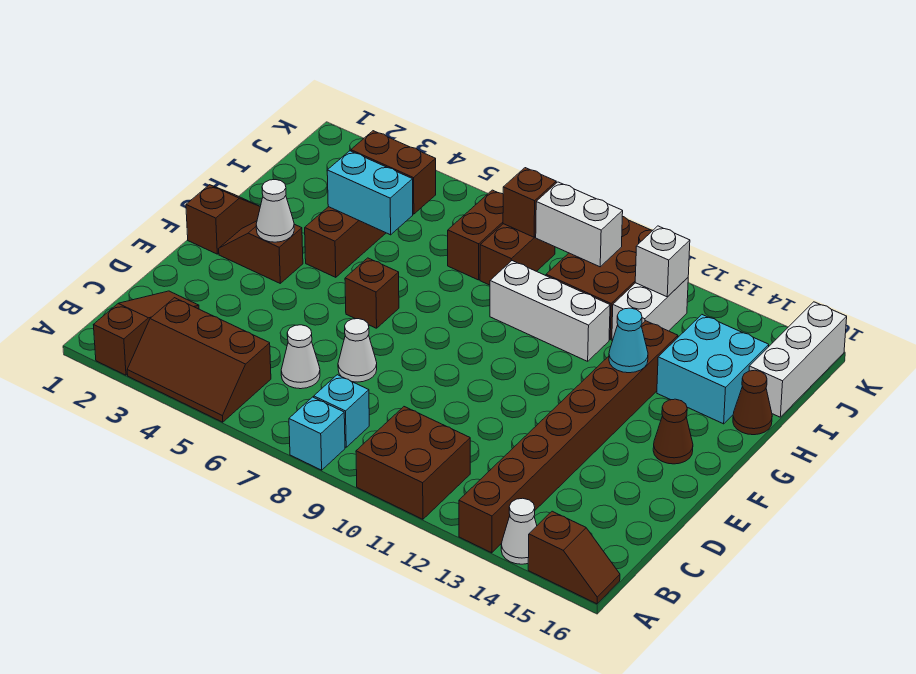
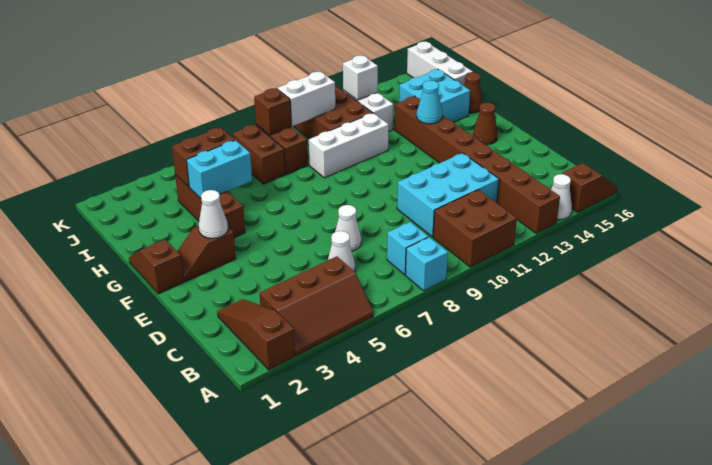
none -> cyan brick C10:D12 level 1
brown brick F6 level 1 -> none

